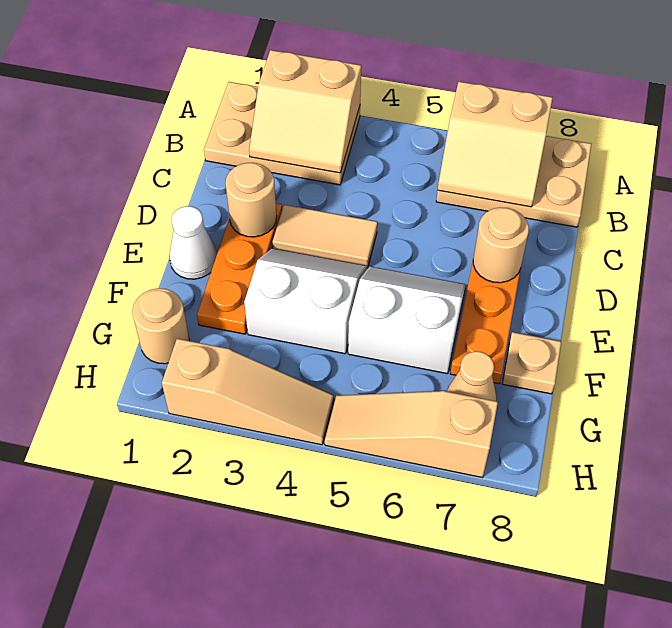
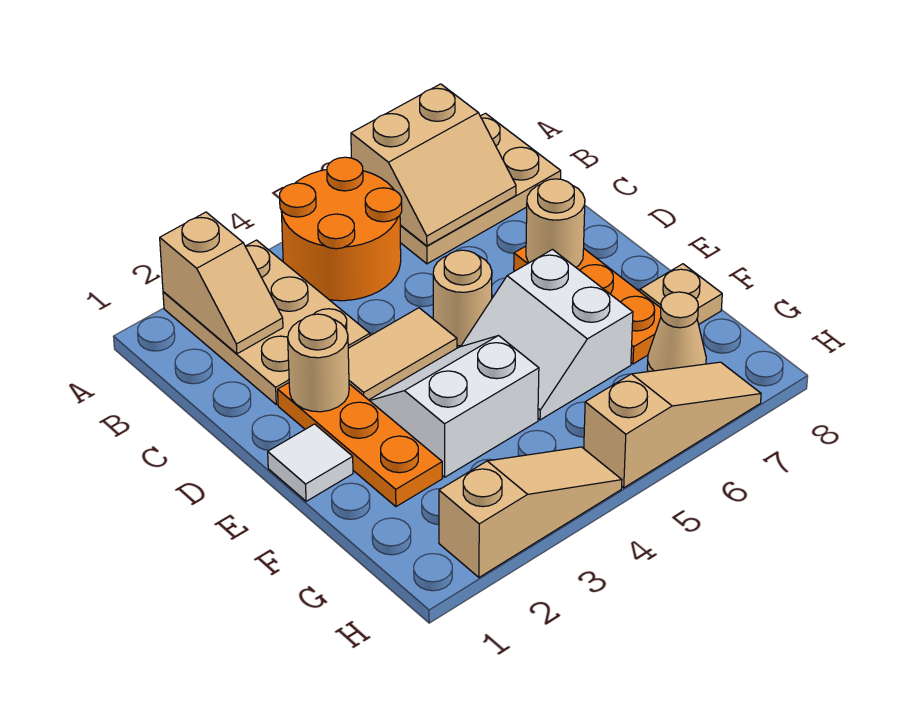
tan plate A1:B3 level 1 -> tan plate A2:C3 level 1
tan slope A2:B3 level 2 top A -> tan slope A2:B2 level 2 top A
none -> orange round brick A4:B5 level 1
white cone E1 level 1 -> white tile E1 level 1
white slope E5:F6 level 1 top F -> white slope E5:F6 level 1 top 6
tan round brick G1 level 1 -> tan round brick D5 level 1
tan slope H5:H7 level 1 top 7 -> tan slope H5:H7 level 1 top 5

